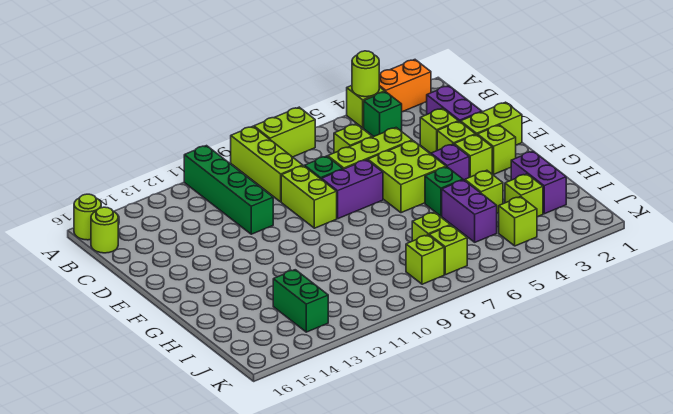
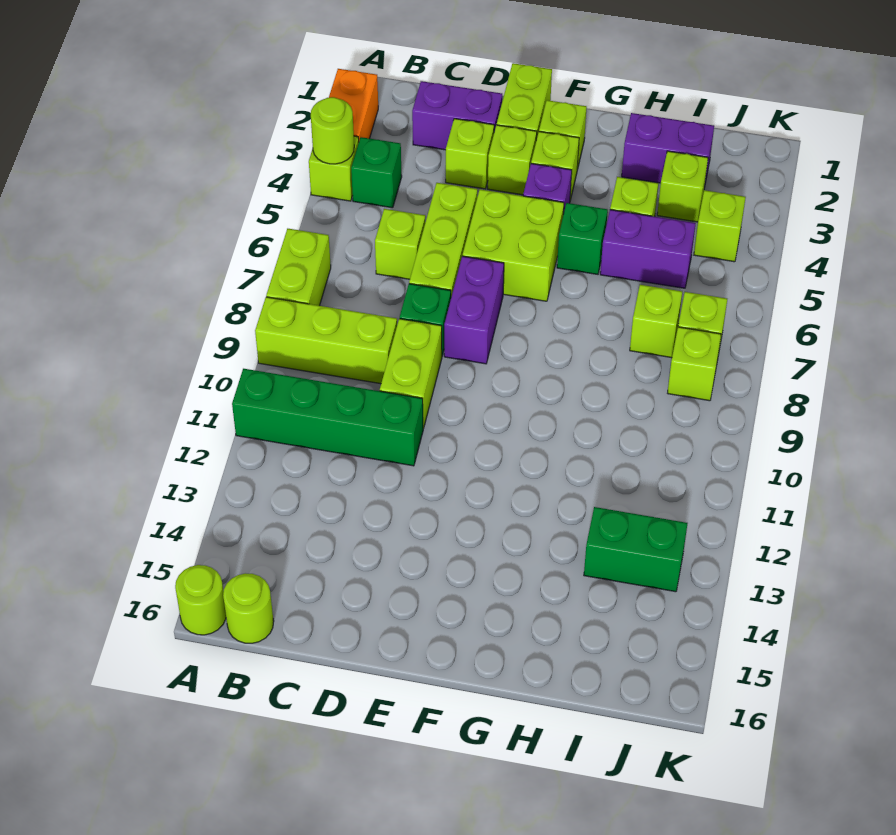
lime brick D9:E9 level 1 -> lime brick D9:D10 level 1

